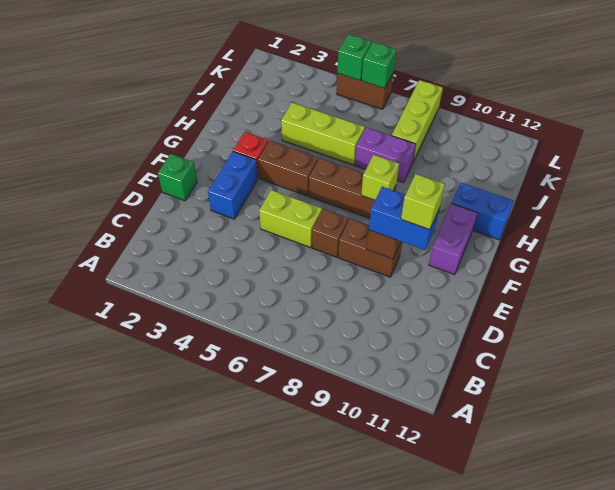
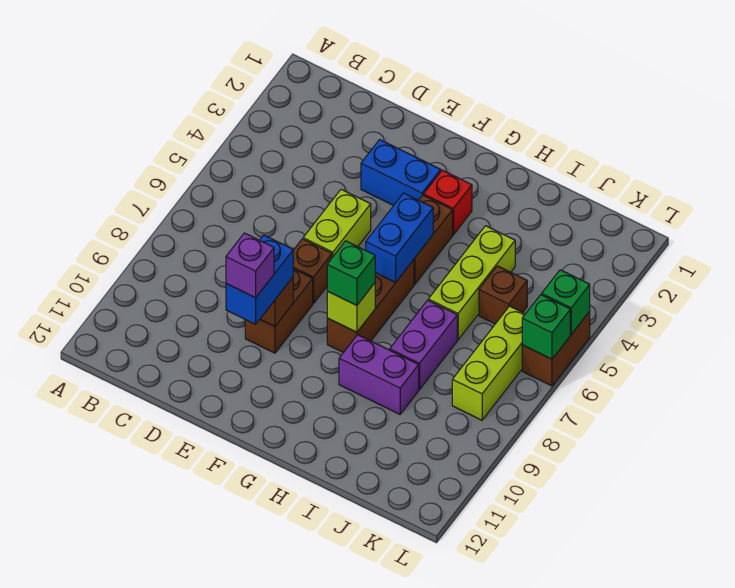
green brick E1 level 1 -> green brick G8 level 3
lime brick E10 level 4 -> purple brick E10 level 4
purple brick F11:G11 level 1 -> purple brick H9:I9 level 1
blue brick H11:H12 level 1 -> blue brick G5:G6 level 2
none -> brown brick J5 level 1
lime brick J8:L8 level 1 -> lime brick K6:K8 level 1

